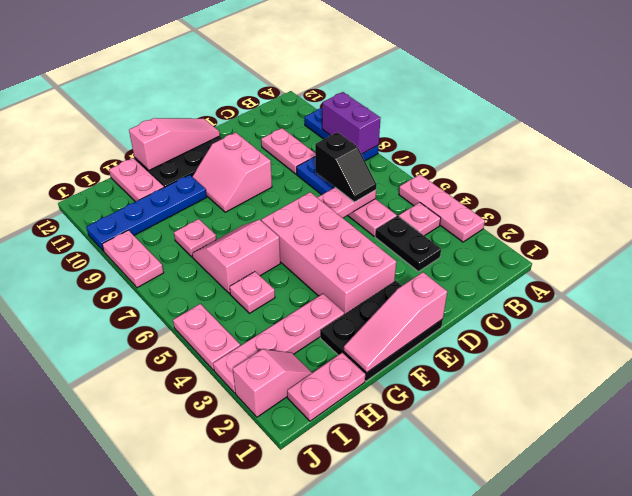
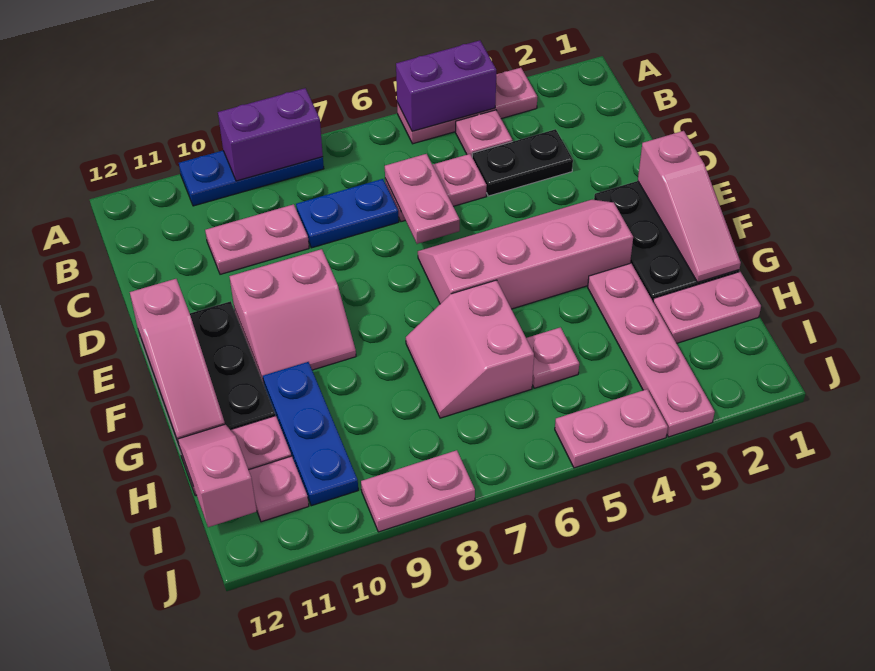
none -> purple brick A4:A5 level 2
black slope C6:C7 level 3 top 7 -> none
pink brick E3:F6 level 1 -> pink slope E3:F6 level 1 top F
pink slope E12:G12 level 2 top G -> pink slope E12:G12 level 2 top E
blue plate G10:J10 level 1 -> blue plate G10:I10 level 1
pink plate H1:I1 level 1 -> pink plate H1:H2 level 1
pink plate H8 level 1 -> pink plate I11 level 1
pink slope I2:J2 level 1 top J -> pink slope H12:I12 level 2 top I

